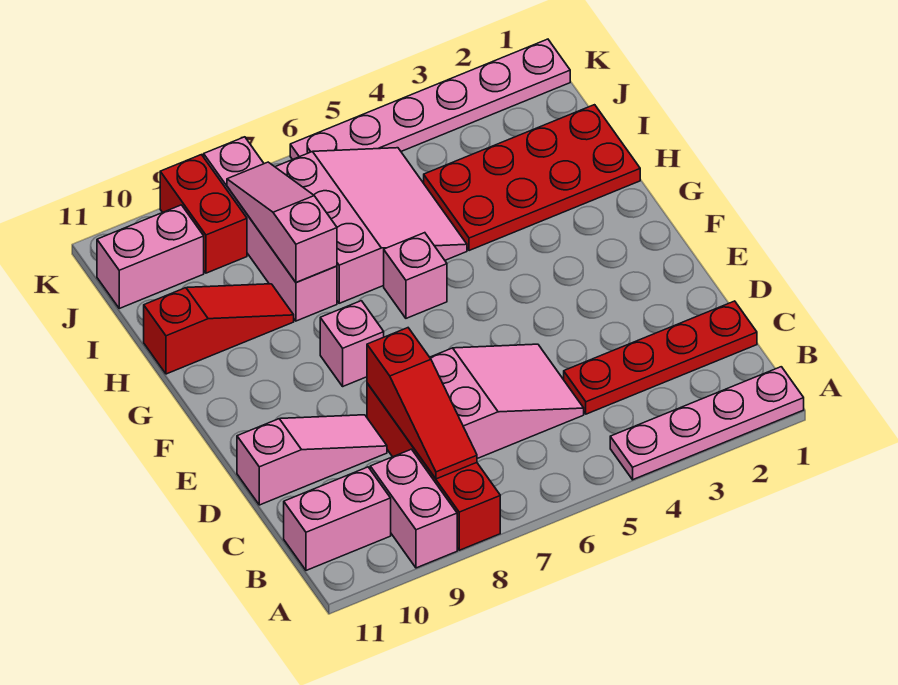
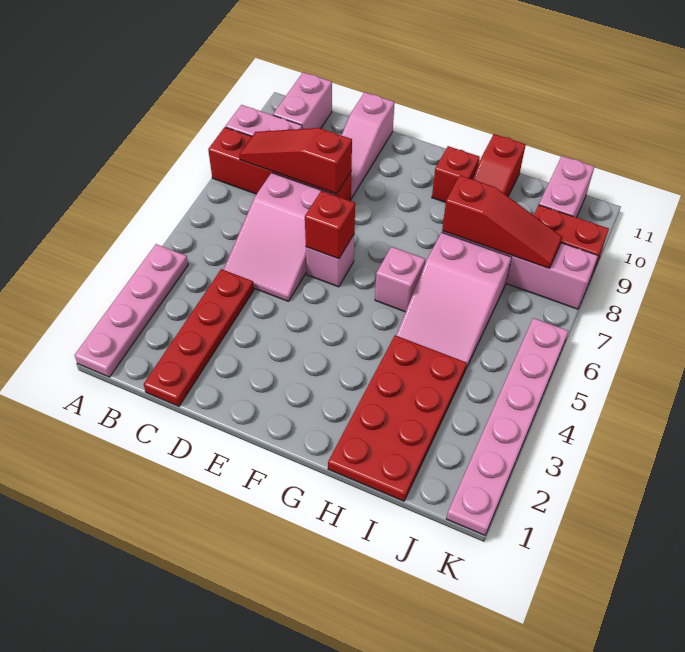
none -> red brick E6 level 2
pink brick F8 level 1 -> pink brick E6 level 1
none -> red brick G10 level 1
pink slope H5:J7 level 1 top 7 -> pink slope H5:I7 level 1 top 7
pink slope H8:J8 level 2 top H -> red slope H8:J8 level 2 top H

